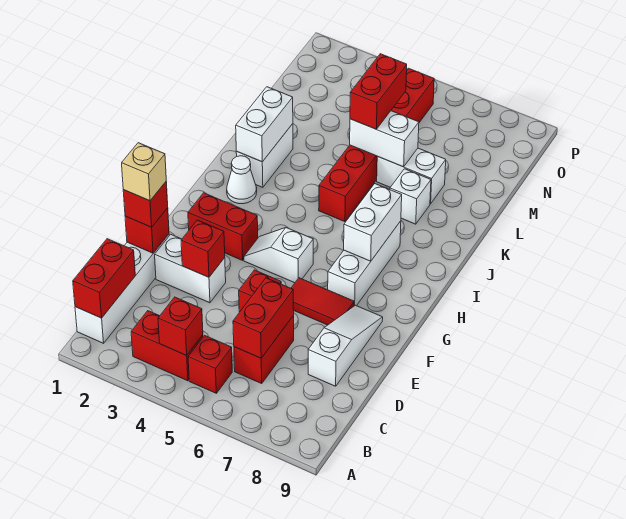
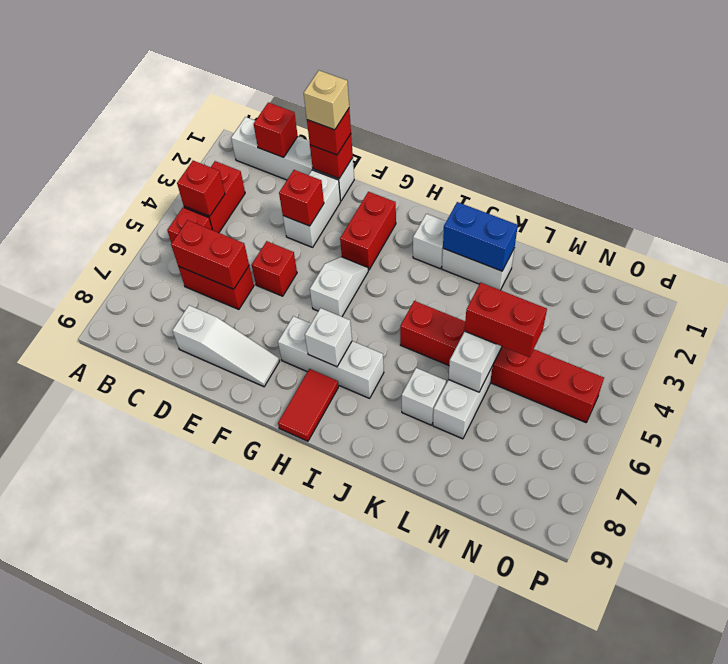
red brick B1:C1 level 2 -> red brick C1 level 2
red tile F6:F7 level 1 -> red tile H8:H9 level 1
white brick H7:I7 level 2 -> white brick H7 level 2
white cone I2 level 1 -> white brick I2 level 1
white brick J2:K2 level 2 -> blue brick J2:K2 level 2

